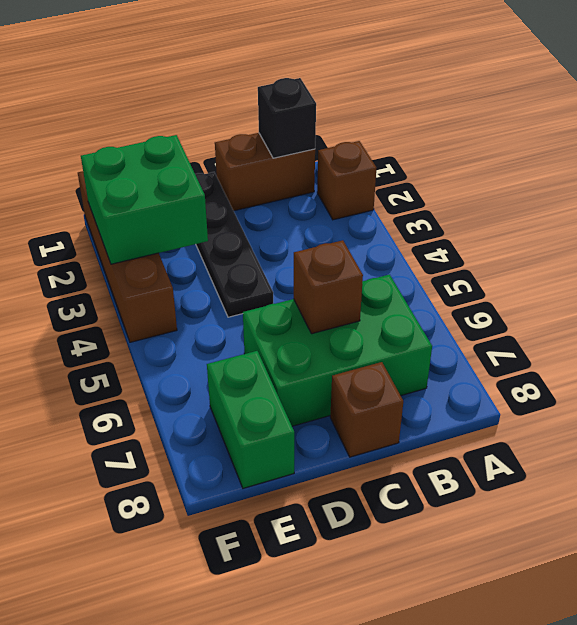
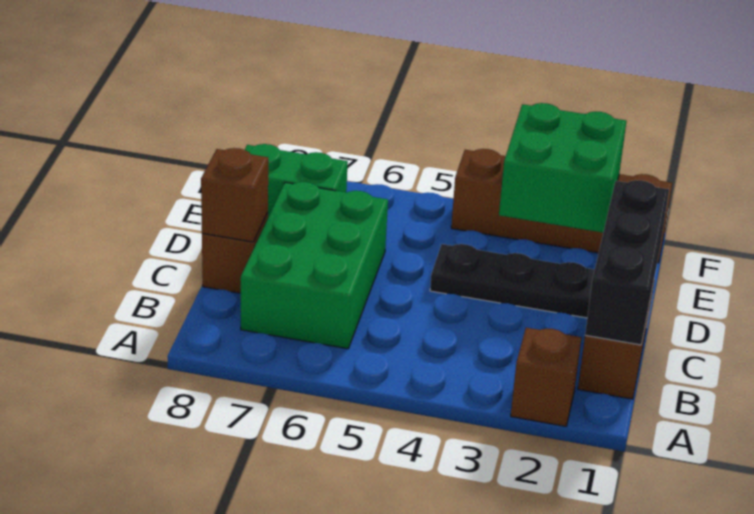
black brick B1 level 2 -> black brick B1:D1 level 2
brown brick C6 level 2 -> brown brick C8 level 2

